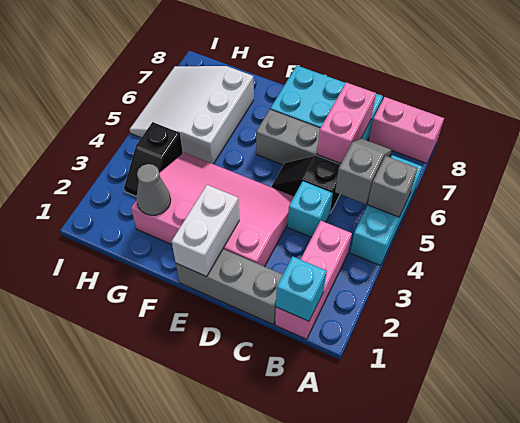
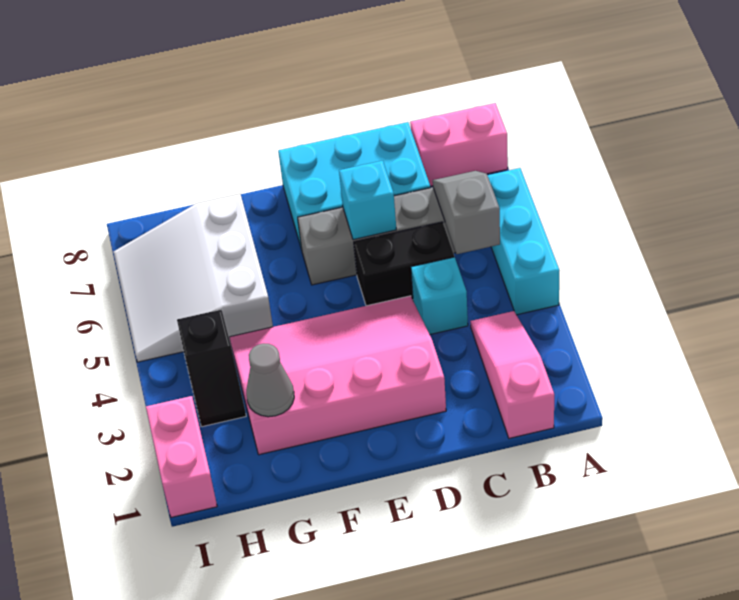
grey brick A5 level 2 -> none
pink brick B1:B3 level 1 -> pink slope B1:B3 level 1 top 1
cyan brick B1 level 2 -> cyan brick D6 level 2
grey brick C1:E1 level 1 -> none
black slope C5:D5 level 1 top C -> black brick C5:D5 level 1
pink brick C6:C7 level 2 -> pink brick I1:I2 level 1
white brick E1:E2 level 2 -> none

